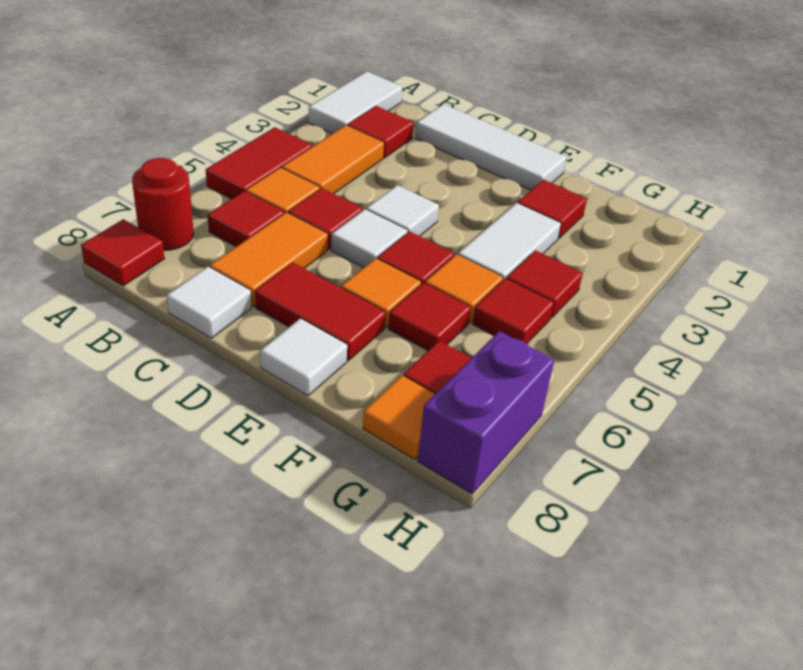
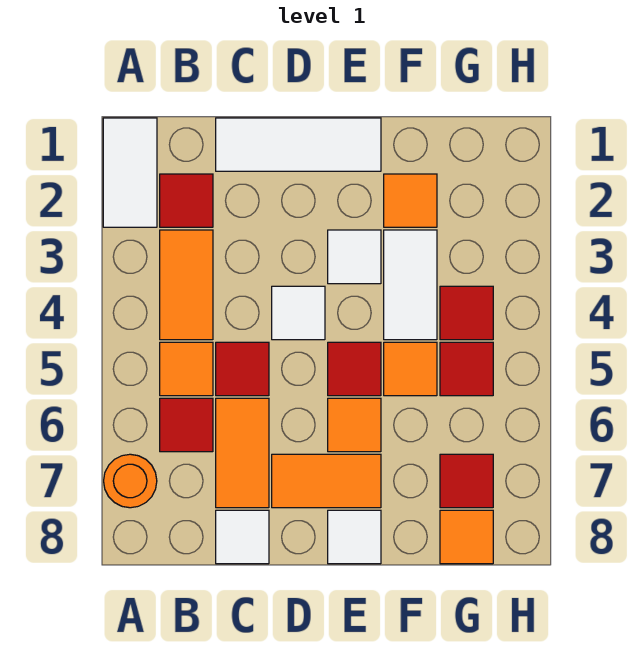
red tile A4:A5 level 1 -> none
red round brick A7 level 1 -> orange round brick A7 level 1
red tile A8 level 1 -> none
white tile D5 level 1 -> white tile E3 level 1
red tile D7:E7 level 1 -> orange tile D7:E7 level 1
red tile F2 level 1 -> orange tile F2 level 1
red tile F6 level 1 -> none
purple brick H7:H8 level 1 -> none

